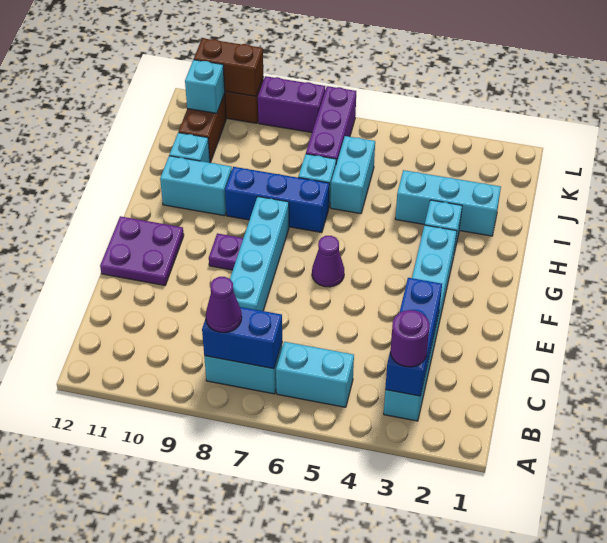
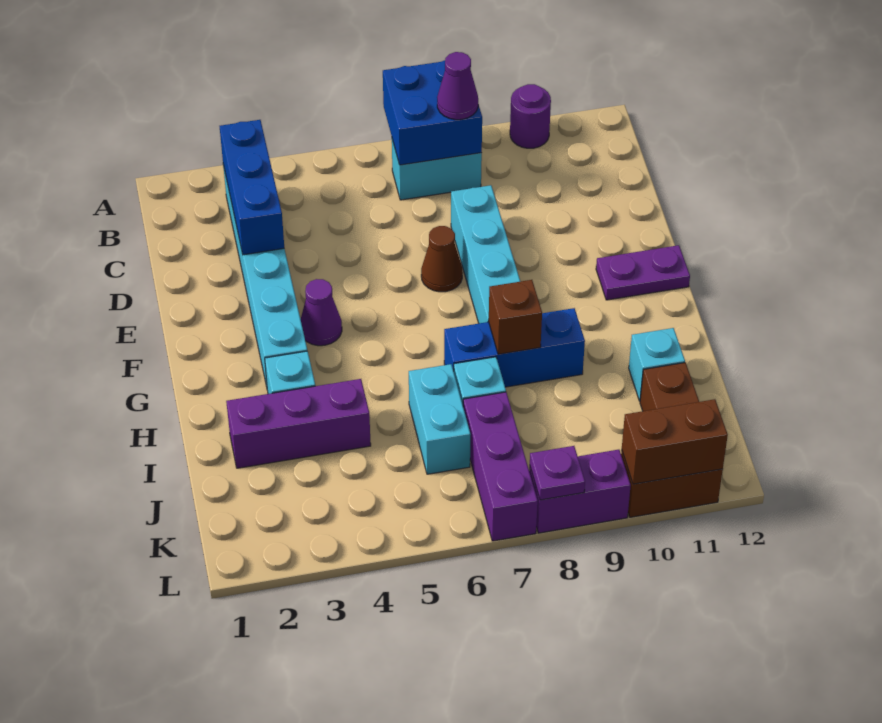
purple round brick B3 level 3 -> purple round brick A10 level 1
cyan brick B5:B6 level 1 -> none
blue brick B7:B8 level 2 -> blue brick A7:B8 level 2
none -> brown cone E7 level 1
purple plate E11:F12 level 1 -> purple plate F11:F12 level 1
purple cone F6 level 1 -> purple cone F4 level 1
purple plate F9 level 1 -> purple plate L8 level 2
none -> brown brick H8 level 2
cyan brick H10:H11 level 1 -> none
cyan brick I2:I4 level 1 -> purple brick I2:I4 level 1
cyan brick K11 level 2 -> none

